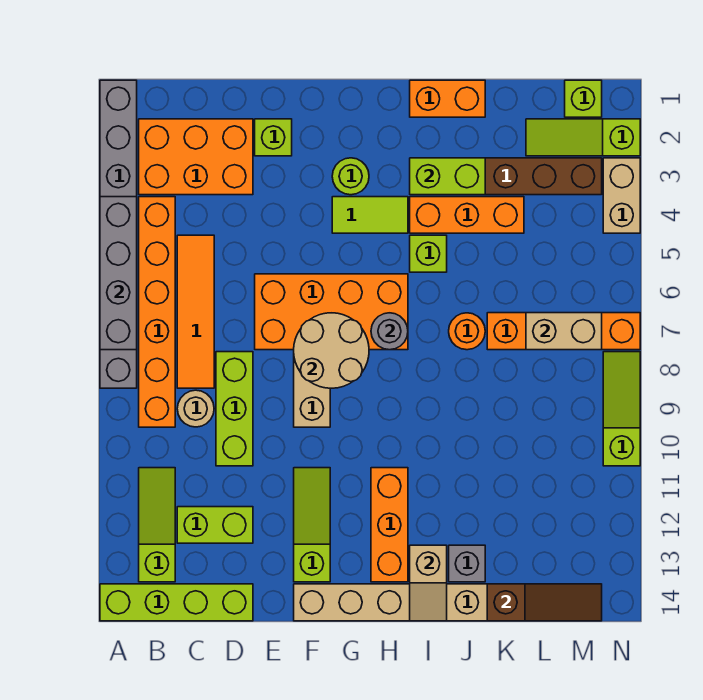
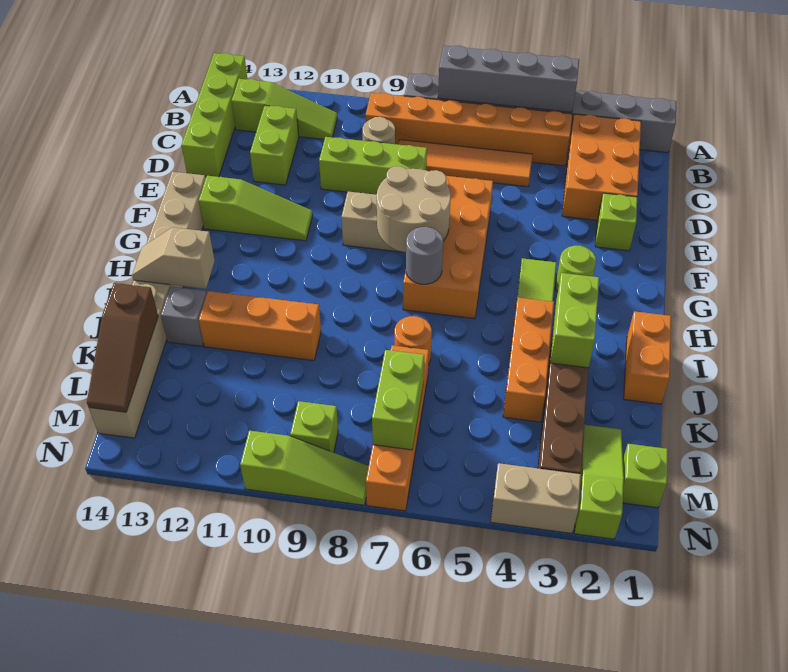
orange brick H11:H13 level 1 -> orange brick J10:J12 level 1
lime brick I5 level 1 -> lime brick M9 level 1
tan brick L7:M7 level 2 -> lime brick L7:M7 level 2

